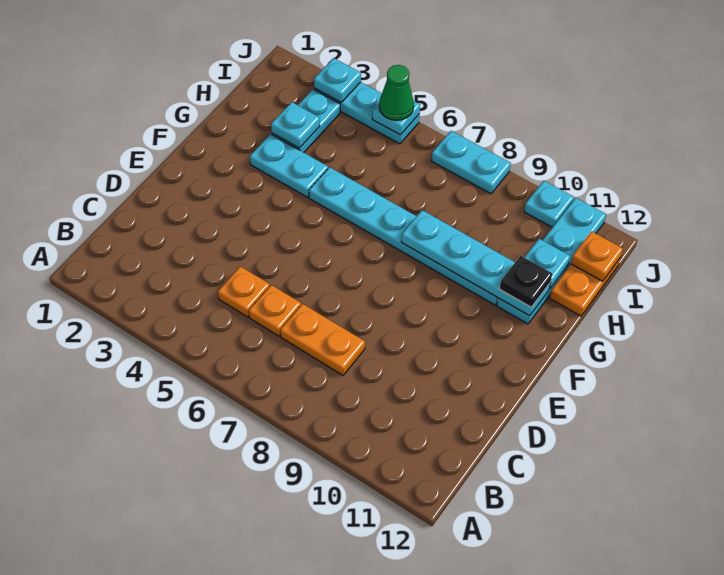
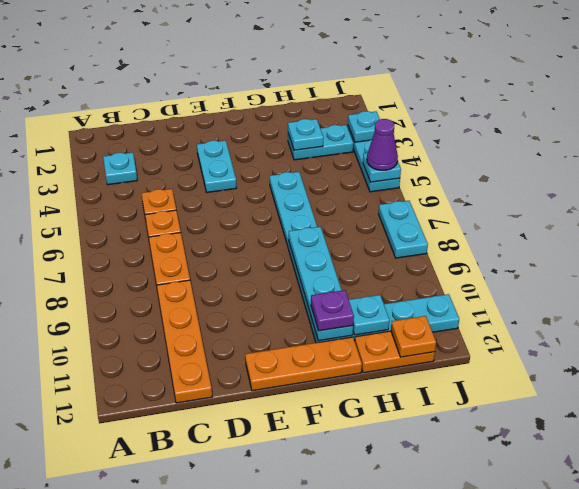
none -> orange plate C9:C12 level 1
none -> orange plate E12:G12 level 1
cyan plate G3:G4 level 1 -> cyan plate E3:E4 level 1
black plate G11 level 3 -> purple plate G11 level 3
green cone J5 level 3 -> purple cone J5 level 3
cyan plate J10 level 1 -> cyan plate B3 level 1

